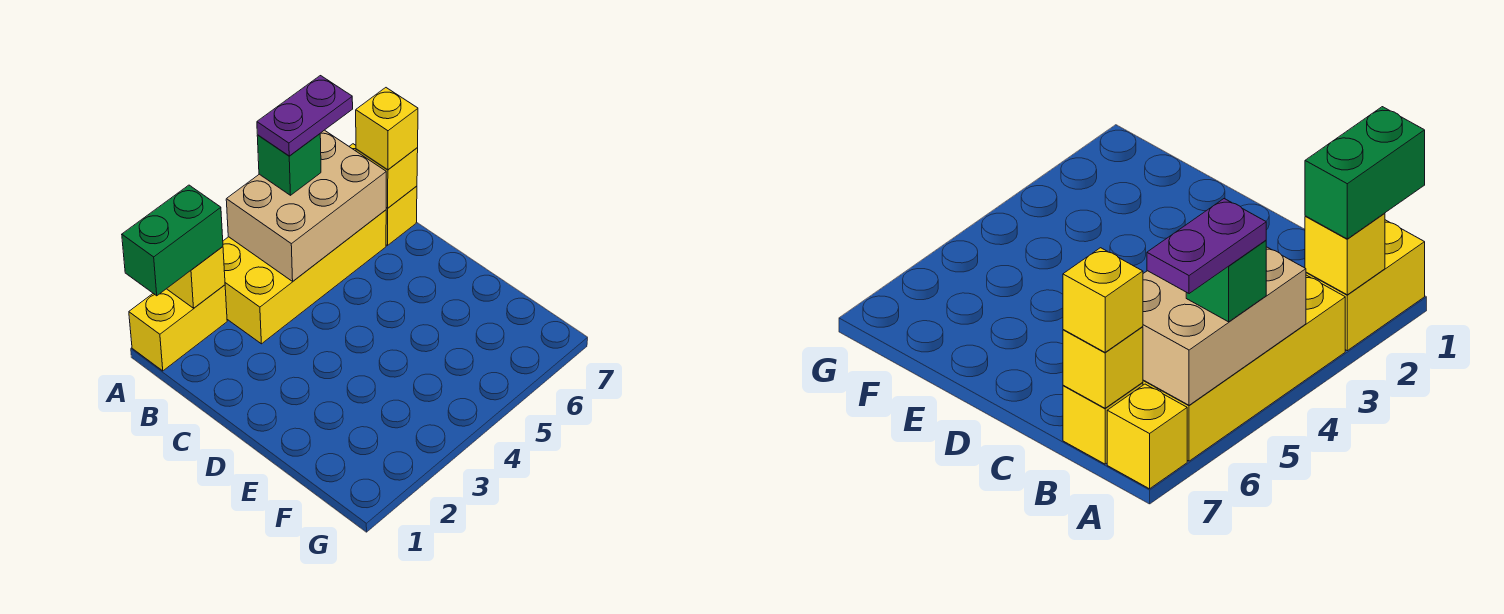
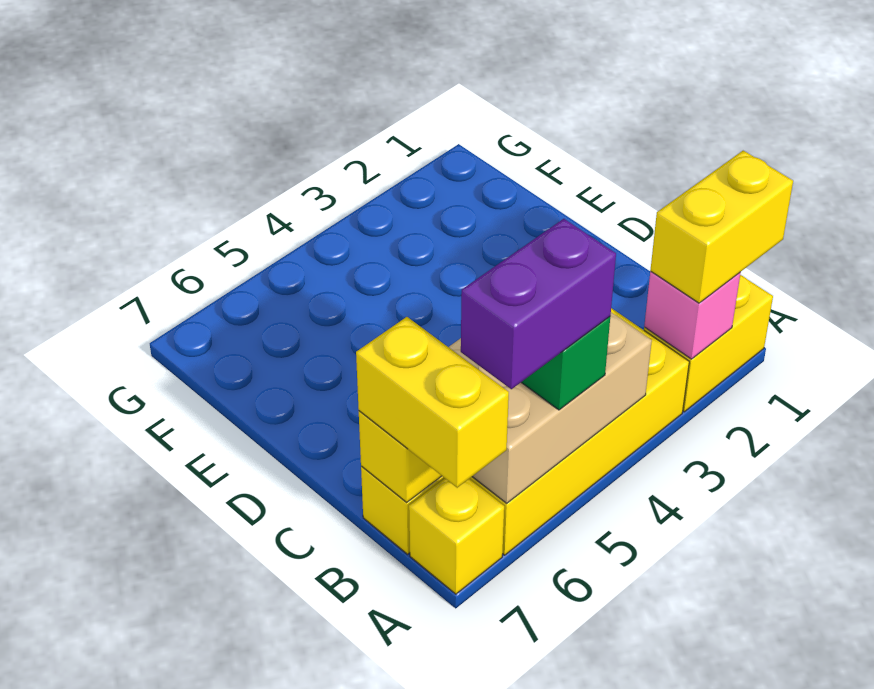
green brick A1:A2 level 3 -> yellow brick A1:A2 level 3
yellow brick A2 level 2 -> pink brick A2 level 2
purple plate A5:A6 level 4 -> purple brick A5:A6 level 4
yellow brick B7 level 3 -> yellow brick A7:B7 level 3

